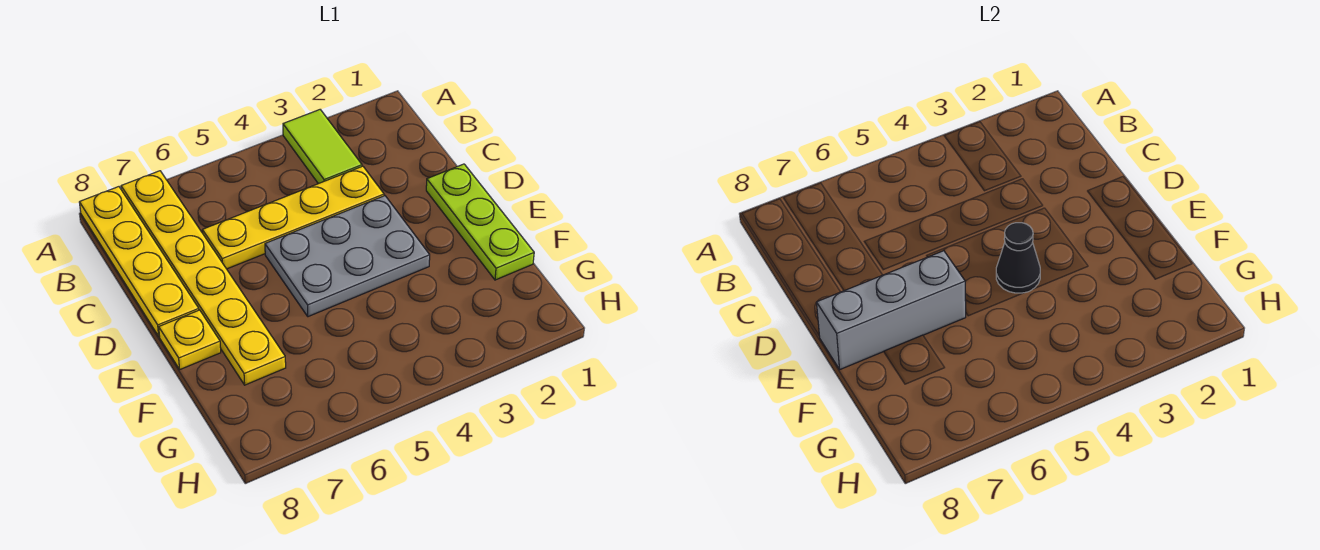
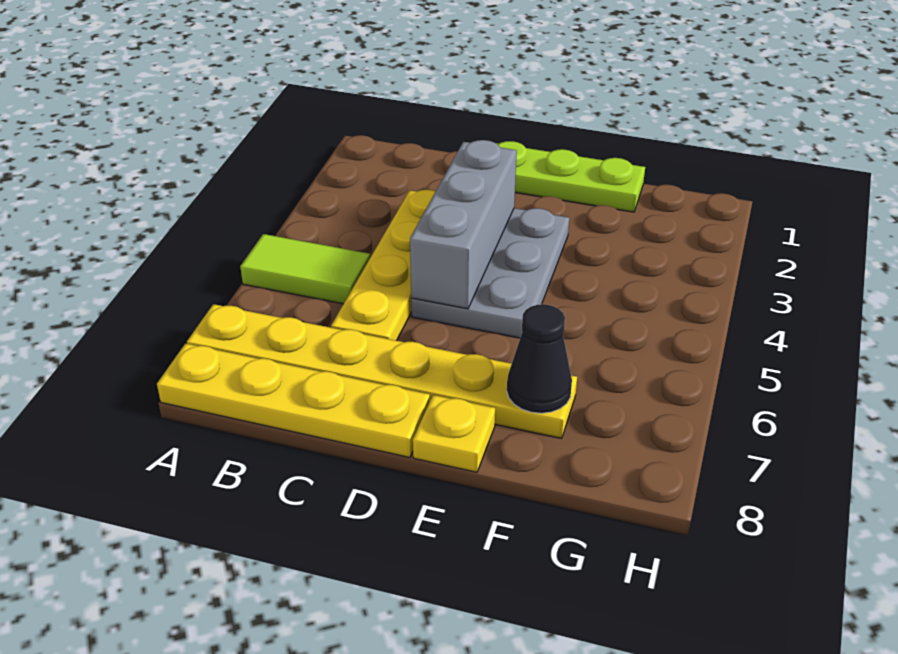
lime tile A3:B3 level 1 -> lime tile A5:B5 level 1
black cone E4 level 2 -> black cone F7 level 2
grey brick E6:E8 level 2 -> grey brick D3:D5 level 2

